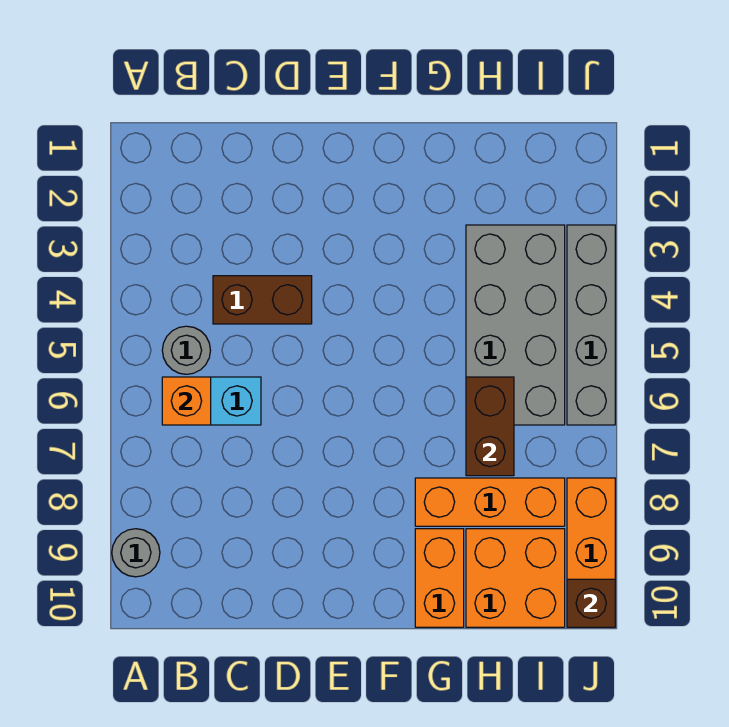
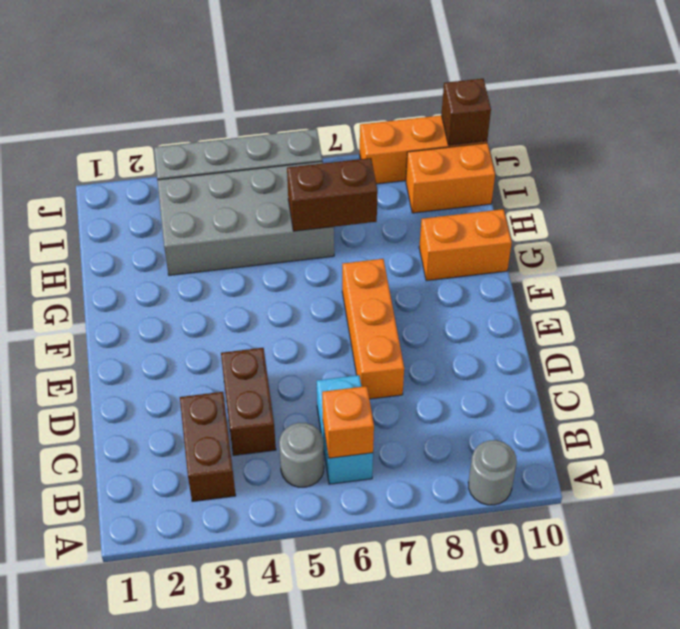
none -> brown brick B3:C3 level 1
orange brick G8:I8 level 1 -> orange brick D7:F7 level 1
orange brick H9:I10 level 1 -> orange brick I9:I10 level 1

